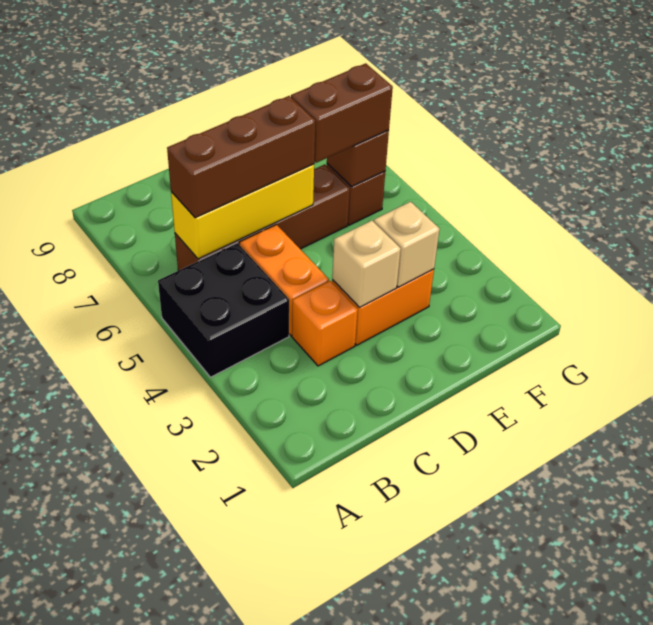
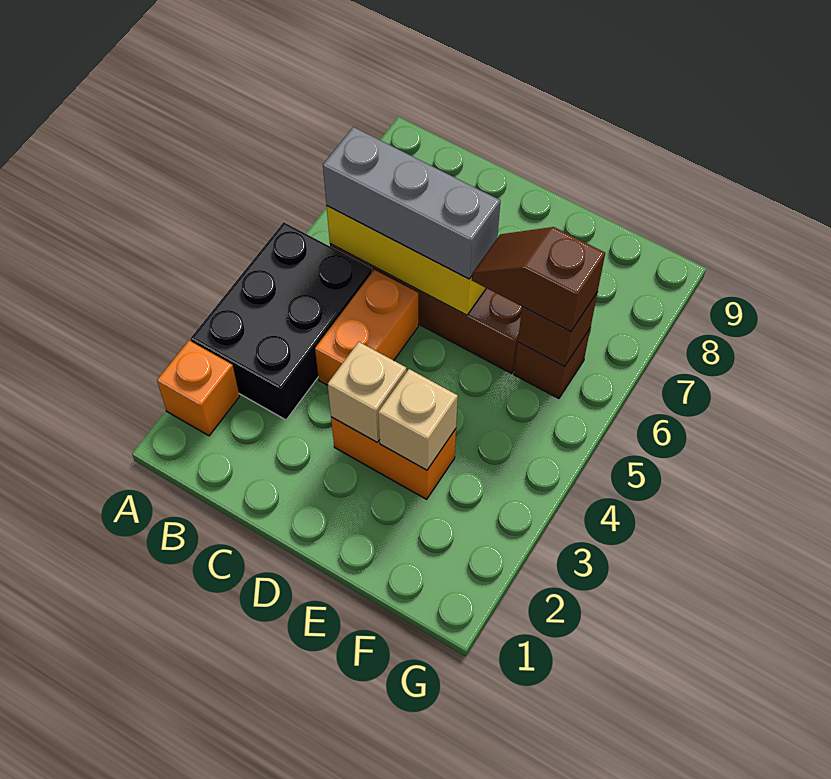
black brick A4:B5 level 1 -> black brick A3:B5 level 1
brown brick B6:D6 level 3 -> grey brick B6:D6 level 3
orange brick C3 level 1 -> orange brick A2 level 1
brown brick E6:F6 level 3 -> brown slope E6:F6 level 3 top F

